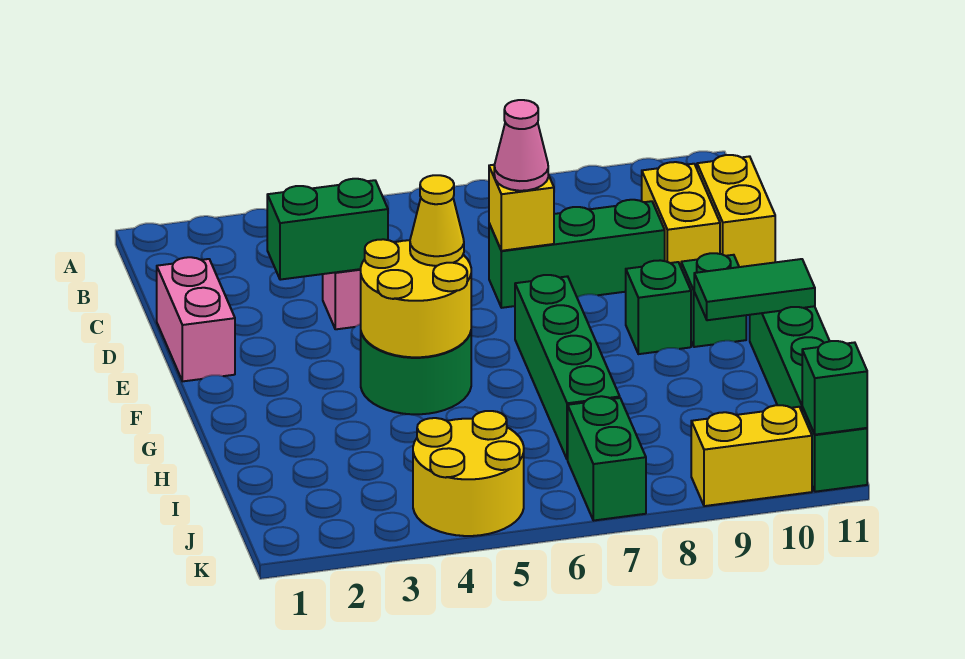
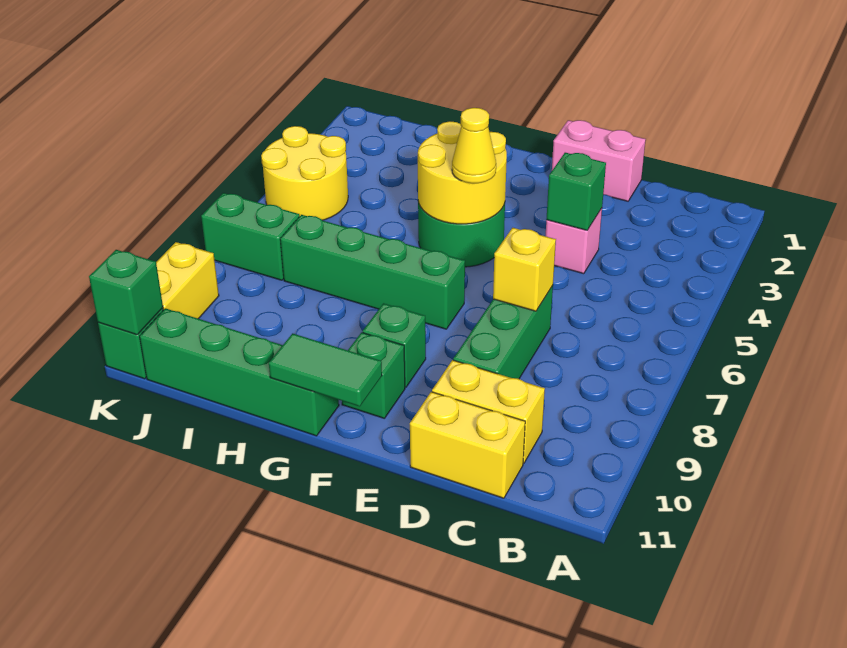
green brick D3:D4 level 2 -> green brick D4 level 2
pink cone D7 level 3 -> none
green tile G10:G11 level 2 -> green tile F11:G11 level 2

